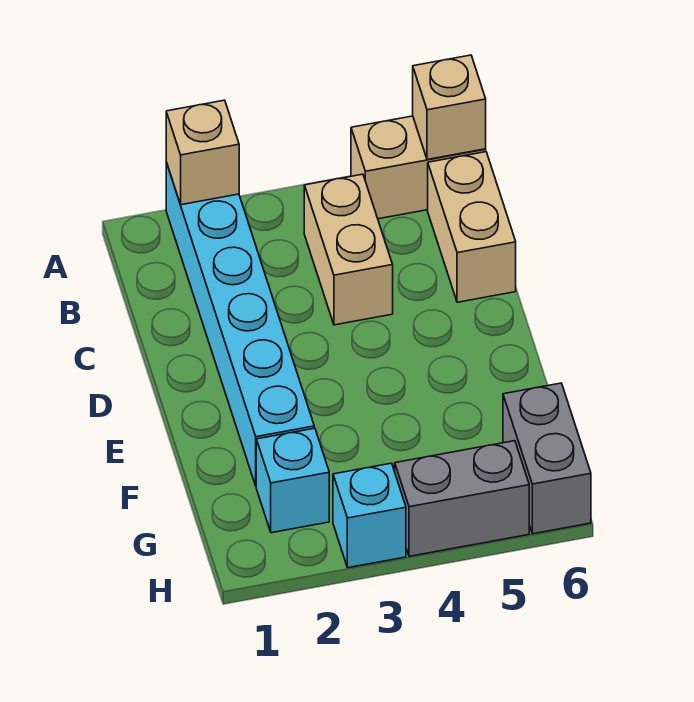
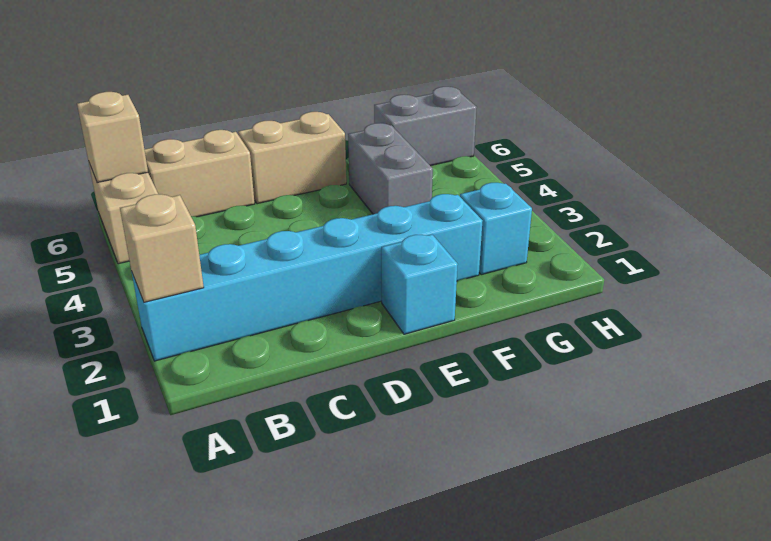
tan brick B4:C4 level 1 -> tan brick D6:E6 level 1
cyan brick H3 level 1 -> cyan brick E1 level 1
grey brick H4:H5 level 1 -> grey brick F4:F5 level 1

